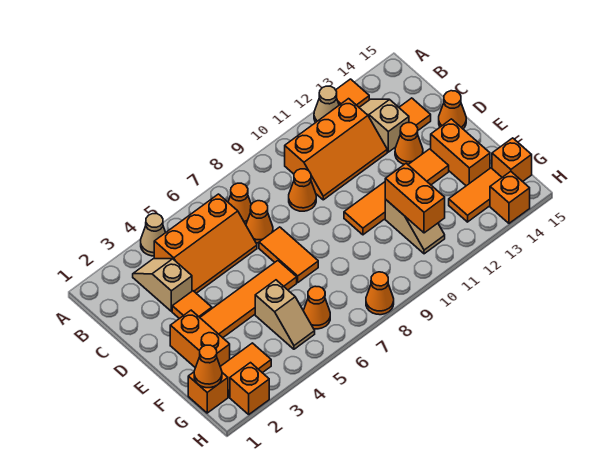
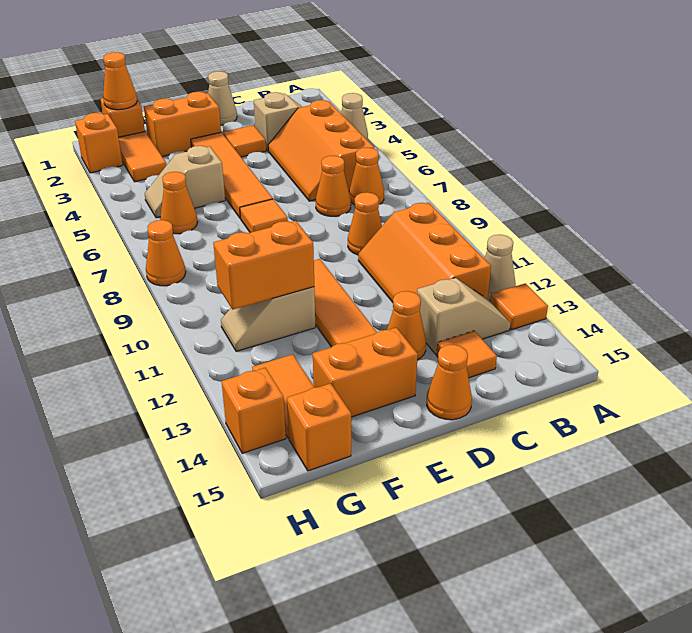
none -> tan cone D1 level 1
orange tile D7:E7 level 1 -> orange tile E7 level 1

